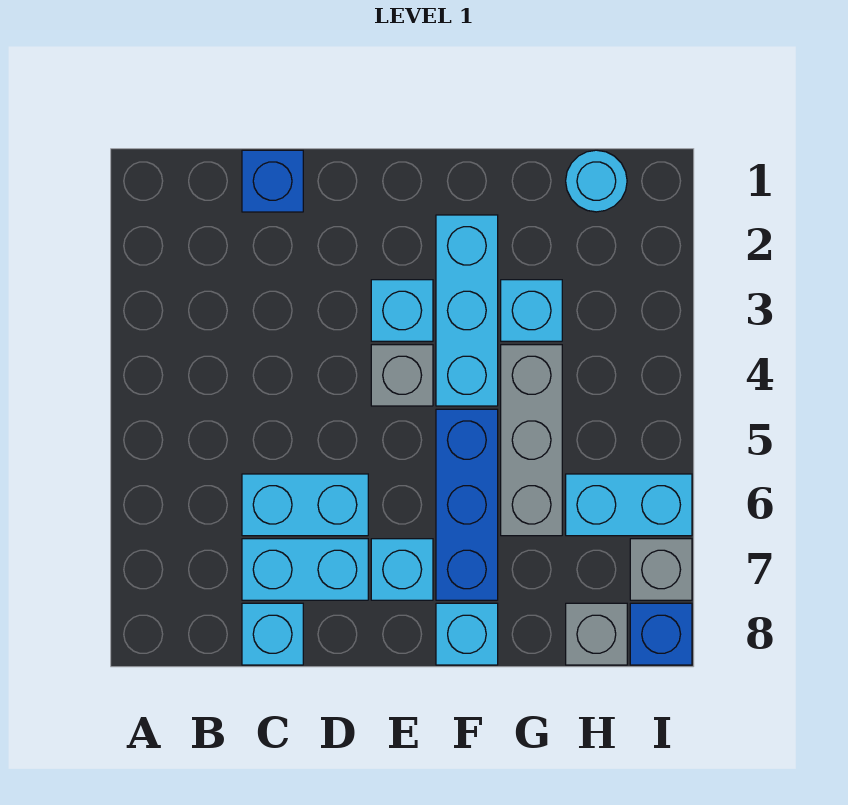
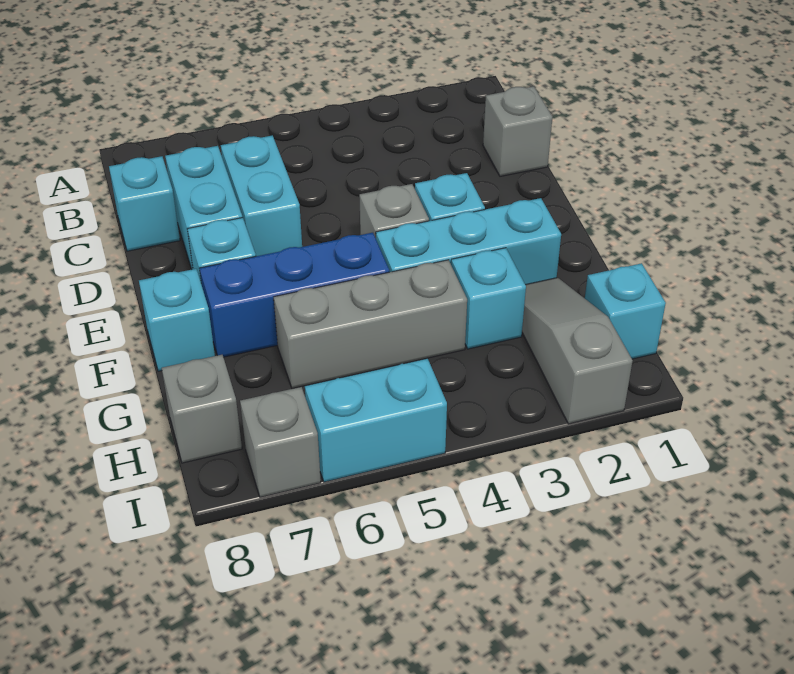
blue brick C1 level 1 -> grey brick C1 level 1
none -> grey slope G2:I2 level 1 top I
cyan round brick H1 level 1 -> cyan brick H1 level 1
cyan brick H6:I6 level 1 -> cyan brick I5:I6 level 1
blue brick I8 level 1 -> none

